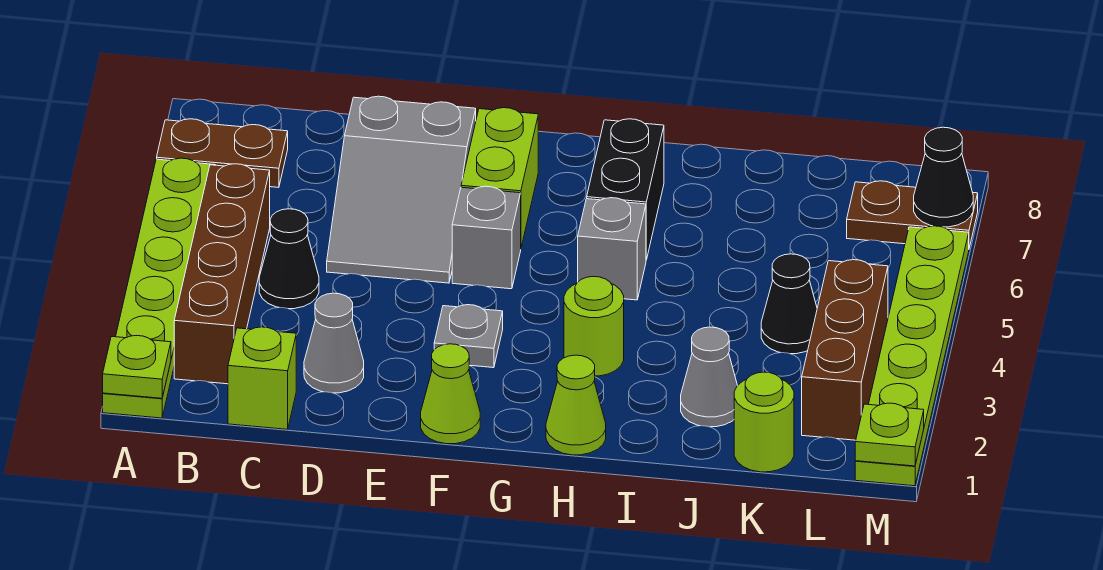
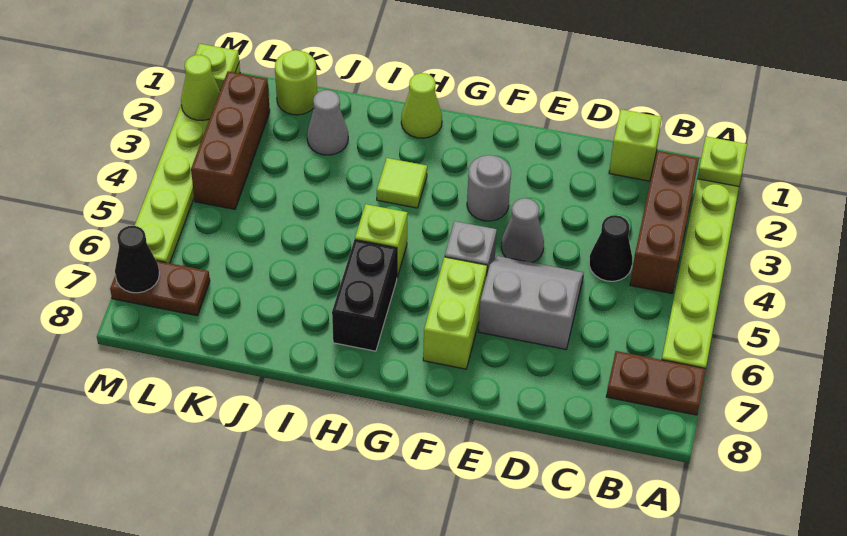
brown brick B2:B5 level 1 -> brown brick B2:B4 level 1
grey cone D2 level 1 -> grey cone E4 level 1
grey slope D5:E7 level 1 top 7 -> grey slope D5:E6 level 1 top 6
lime cone F1 level 1 -> lime cone M2 level 2
grey plate F3 level 1 -> grey round brick F3 level 1
lime round brick H3 level 1 -> lime tile H3 level 1
grey brick H5 level 1 -> lime brick H5 level 1
black cone K4 level 1 -> none

